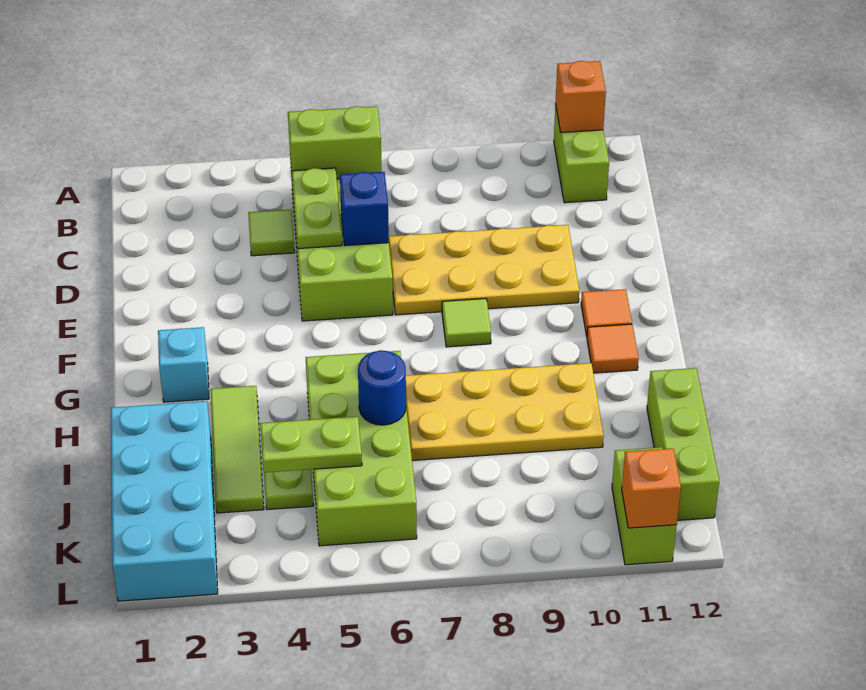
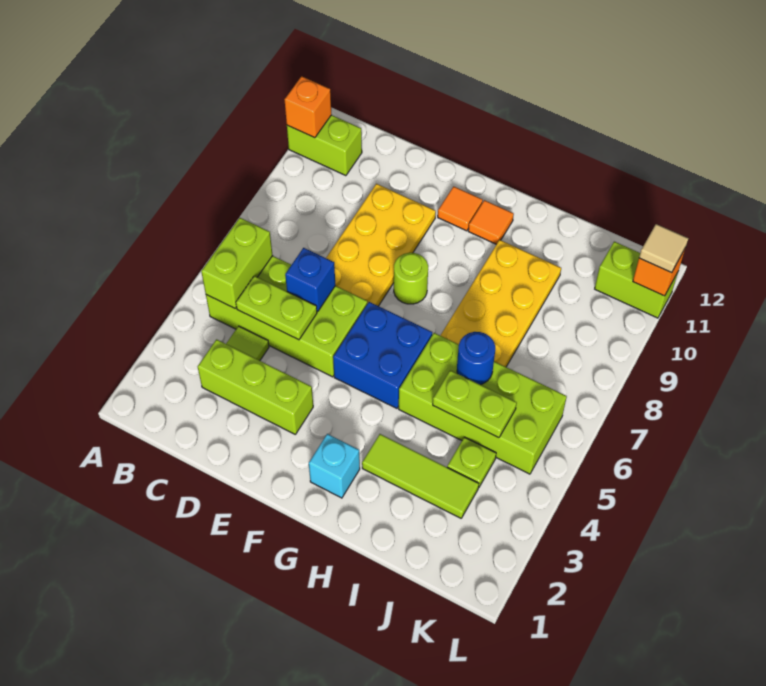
none -> blue brick F5:G6 level 1
lime tile F8 level 1 -> lime round brick F8 level 1
cyan brick I1:L2 level 1 -> none
lime brick I12:K12 level 1 -> lime brick C3:E3 level 1
lime plate J4:J5 level 2 -> lime plate I5:J5 level 2
none -> tan tile L11 level 3

